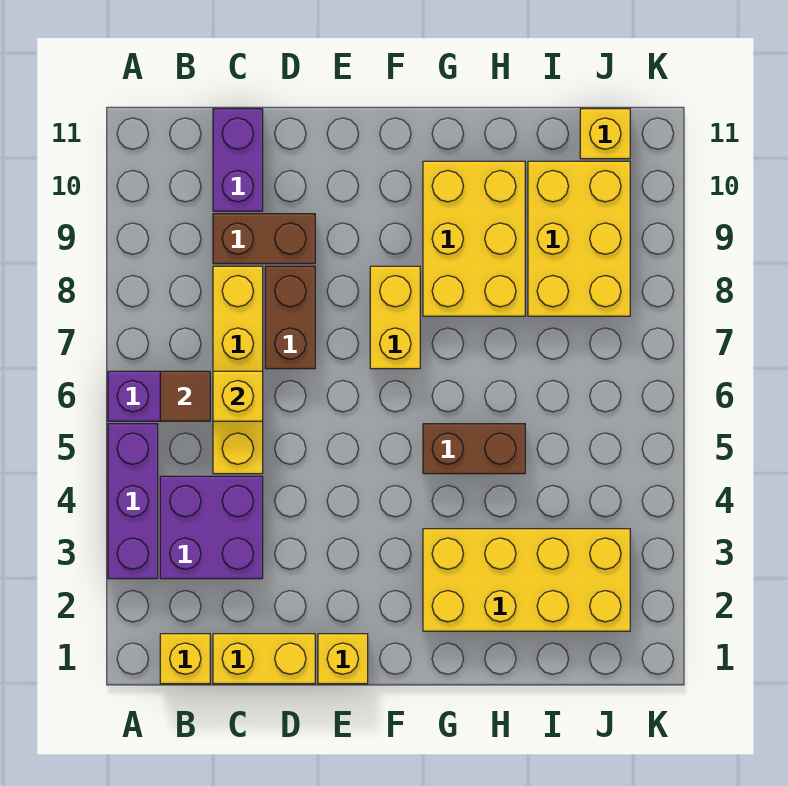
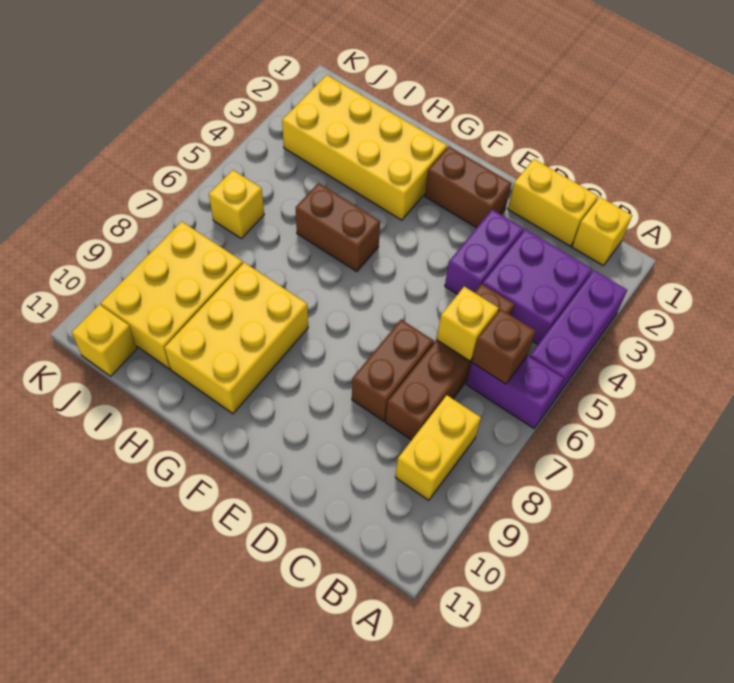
brown tile B6 level 2 -> brown brick B6 level 2
yellow brick C5:C8 level 1 -> brown brick C5:C8 level 1
brown brick C9:D9 level 1 -> brown brick E2:F2 level 1
purple brick C10:C11 level 1 -> purple brick D3:D4 level 1
yellow brick E1 level 1 -> yellow brick J6 level 1
yellow brick F7:F8 level 1 -> yellow brick B8:B9 level 1

